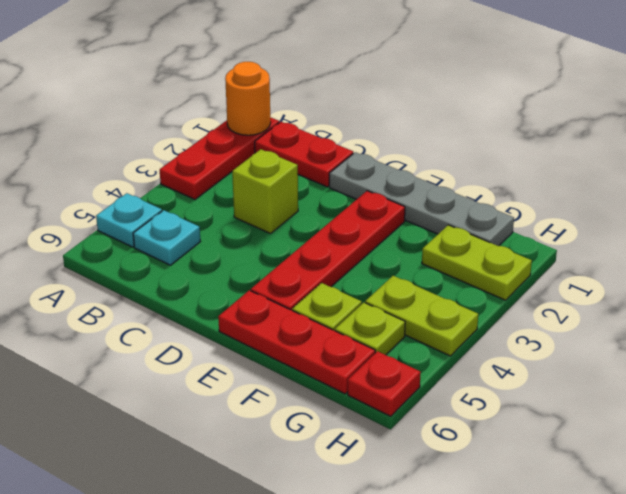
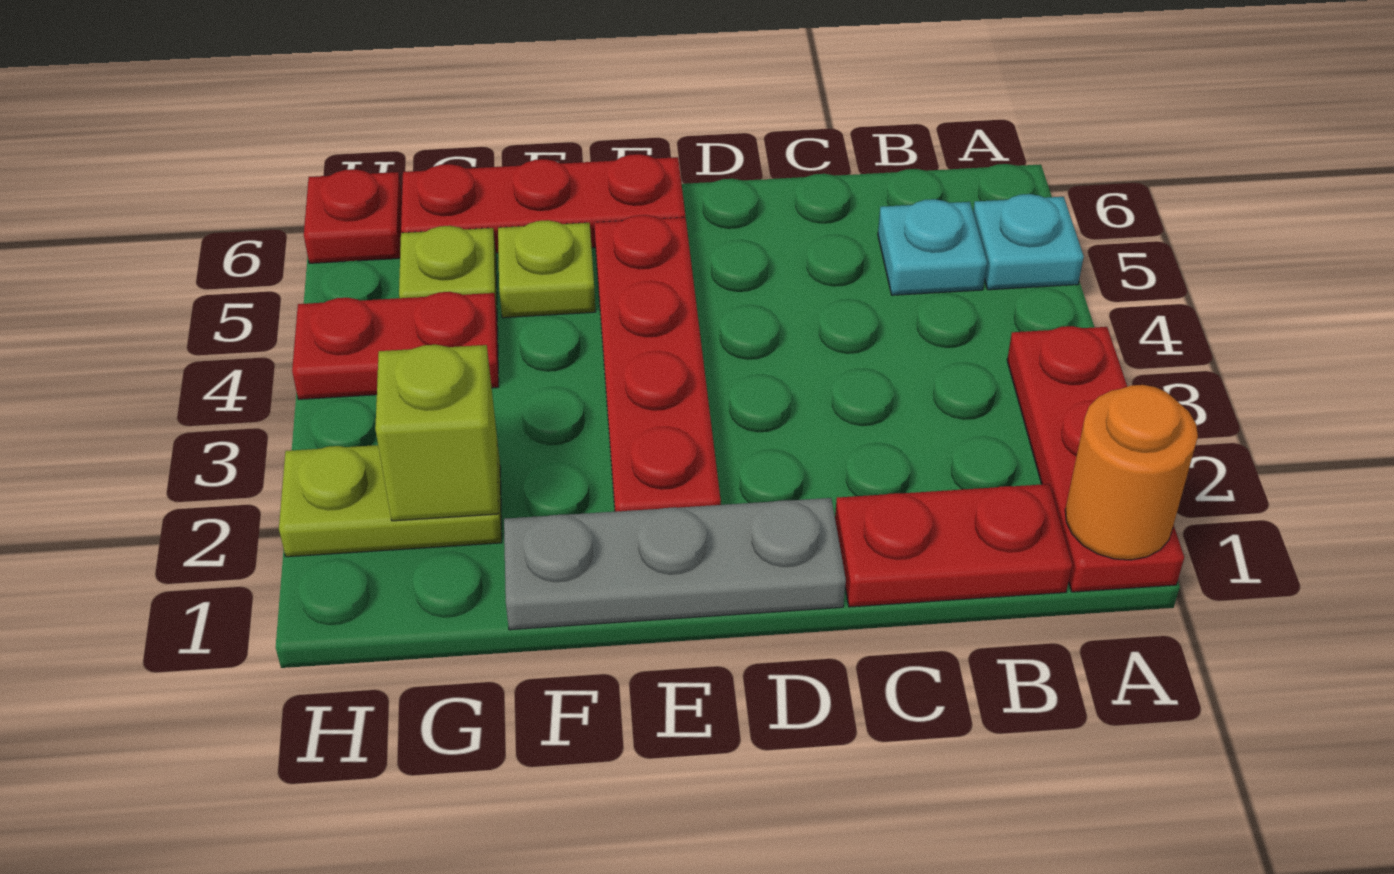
lime brick C3 level 1 -> lime brick G2 level 2
grey plate D1:G1 level 1 -> grey plate D1:F1 level 1
lime plate G4:H4 level 1 -> red plate G4:H4 level 1

